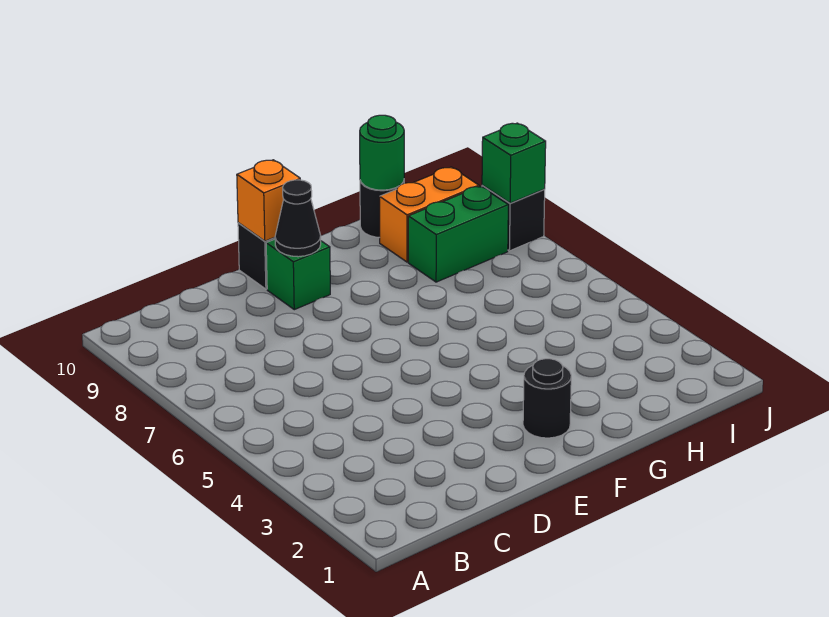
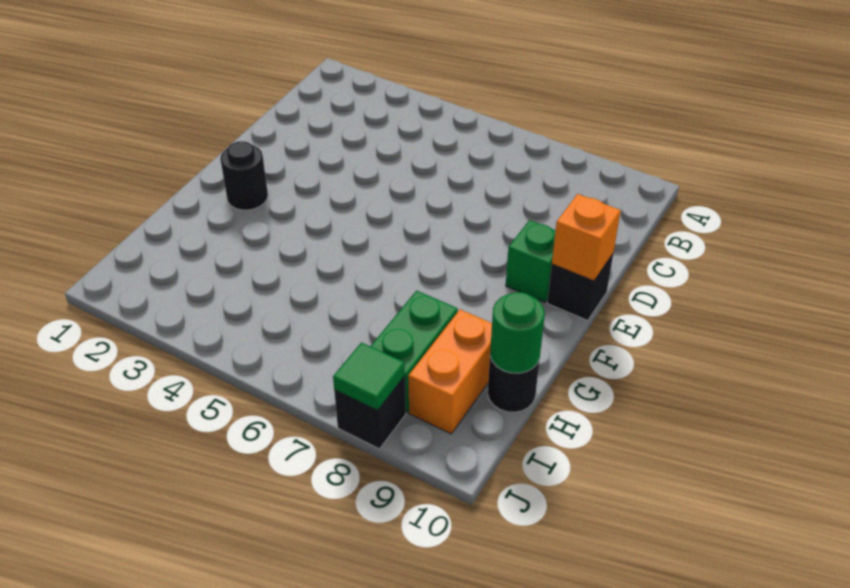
black cone E9 level 2 -> none
green brick J8 level 2 -> green tile J8 level 2

